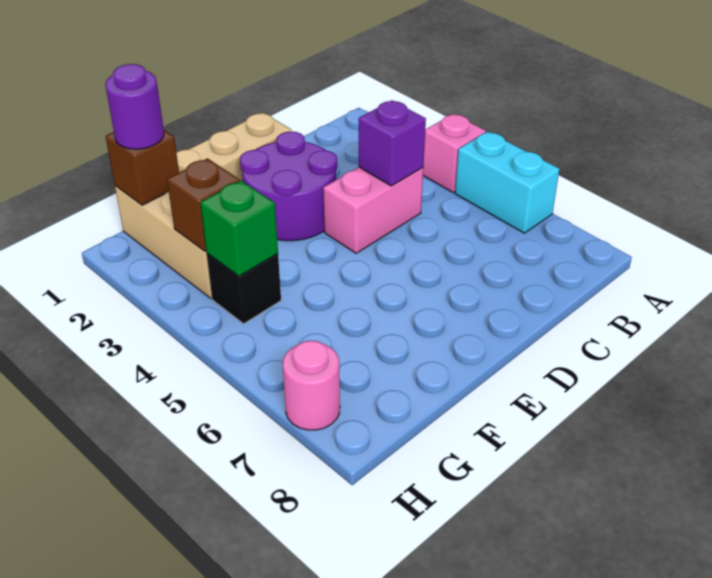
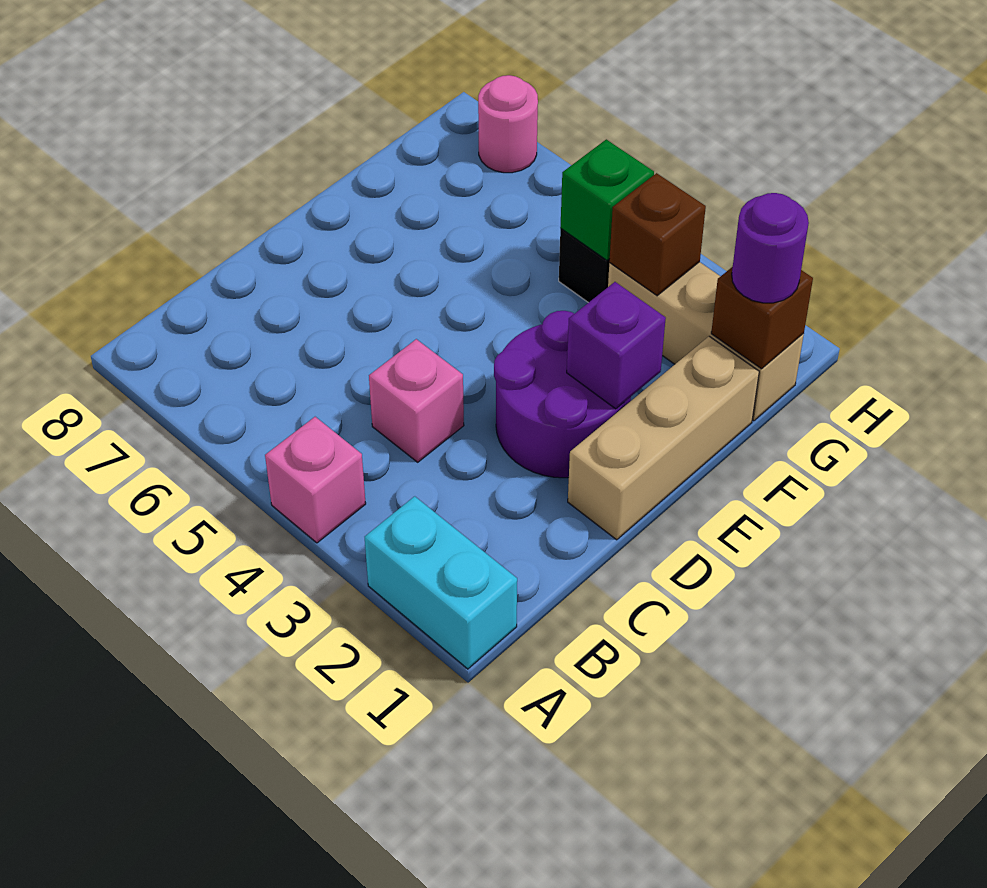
cyan brick A5:A6 level 1 -> cyan brick A1:A2 level 1
pink brick C4:D4 level 1 -> pink brick C4 level 1
purple brick C4 level 2 -> purple brick E2 level 2

